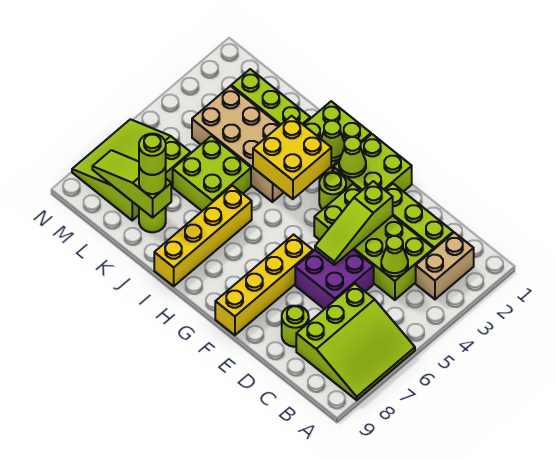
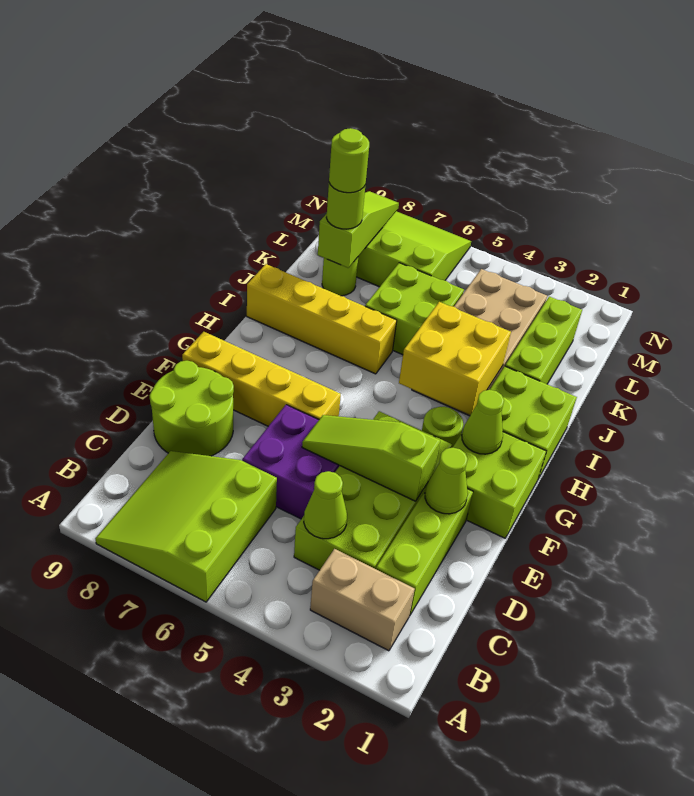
lime slope A6:C8 level 1 top C -> lime slope A6:C8 level 1 top 6
lime round brick D8 level 1 -> lime round brick D8:E9 level 1
lime cone H2 level 2 -> lime cone E2 level 2

